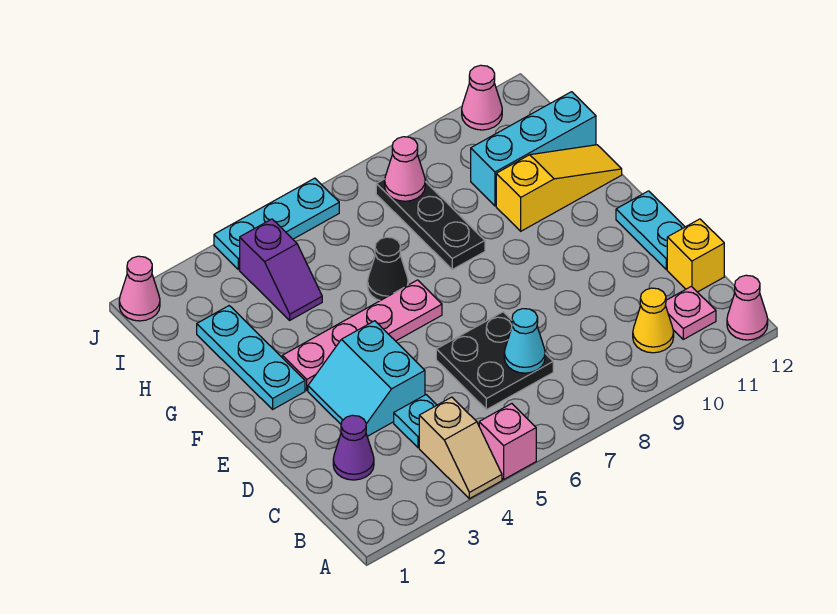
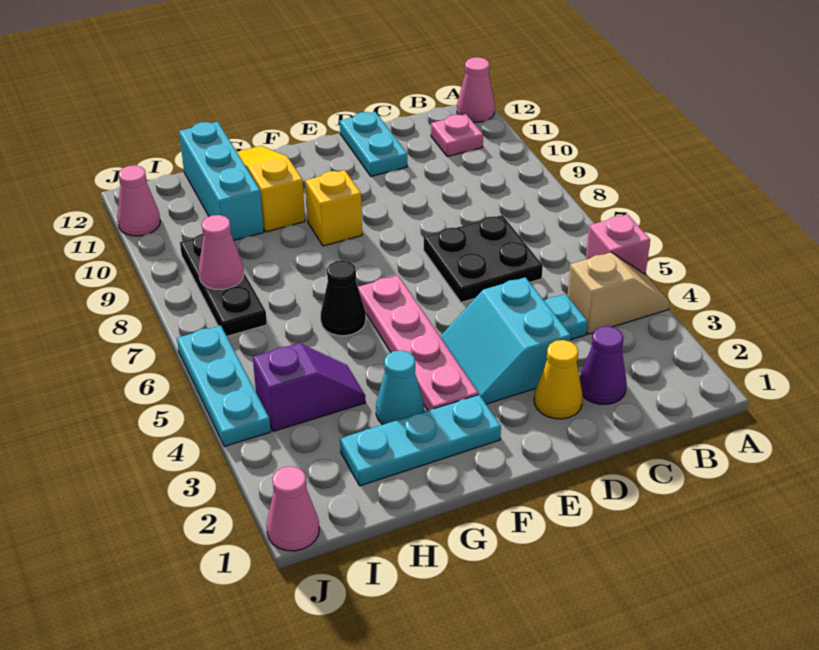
yellow cone B10 level 1 -> yellow cone D2 level 1
cyan cone C7 level 2 -> cyan cone G3 level 1
yellow brick C12 level 1 -> yellow brick F9 level 1
cyan slope D3:E4 level 1 top 4 -> cyan slope D3:E4 level 1 top D
cyan plate D12:E12 level 1 -> cyan plate D11:D12 level 1
black plate G8:I8 level 1 -> black plate I7:I9 level 1

